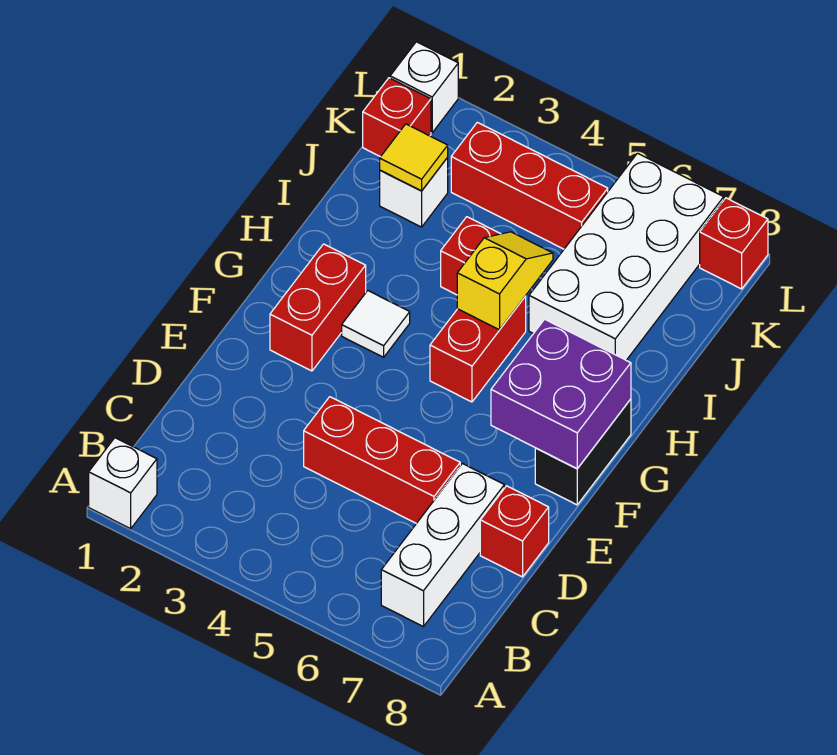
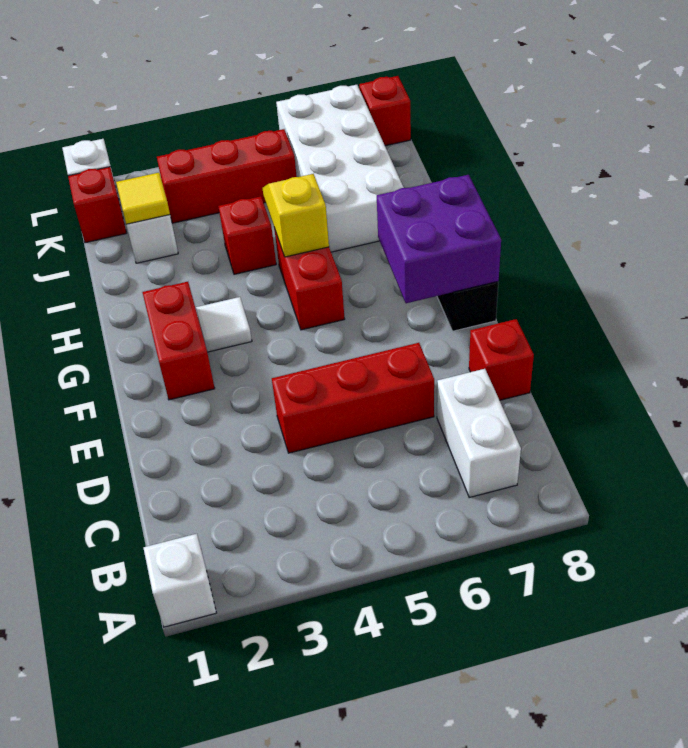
white brick B7:D7 level 1 -> white brick B7:C7 level 1

